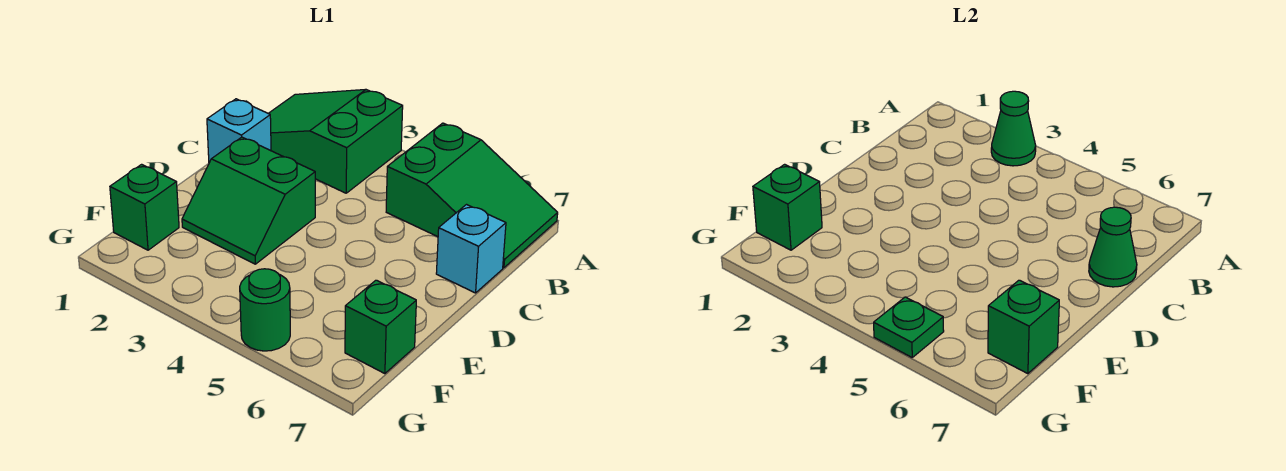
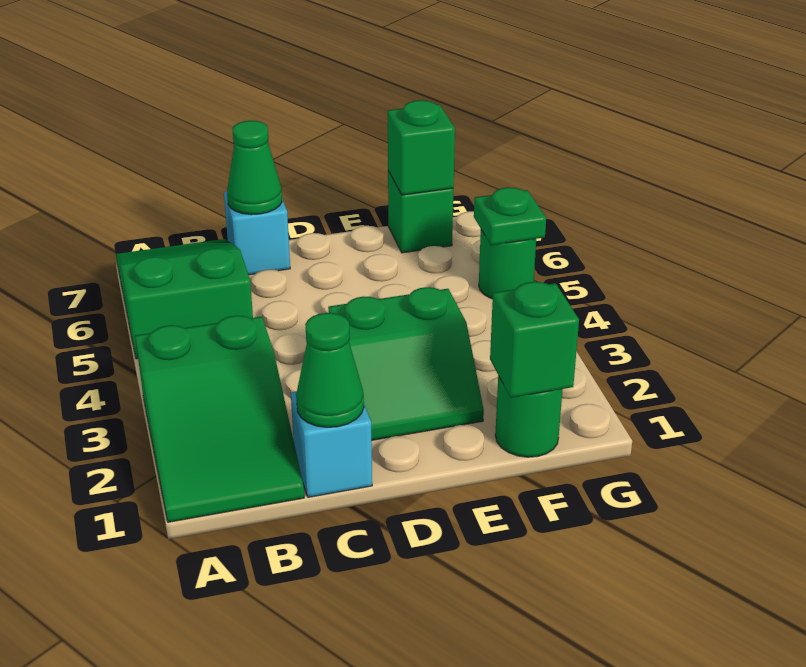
green cone A3 level 2 -> green cone C1 level 2
green slope D2:E3 level 1 top D -> green slope D2:E3 level 1 top 3
green brick F1 level 1 -> green round brick F1 level 1

